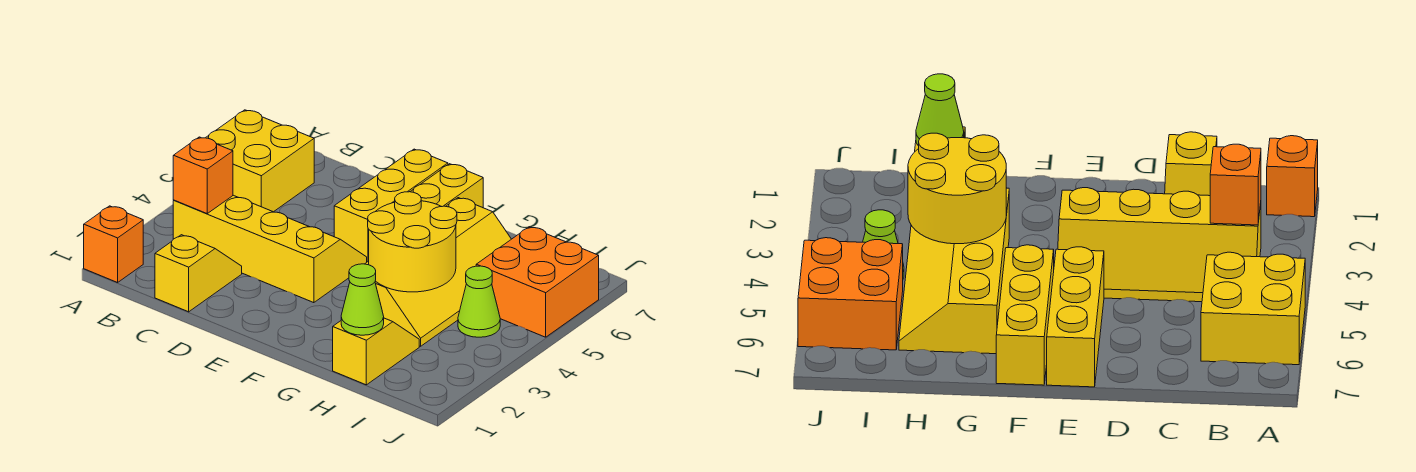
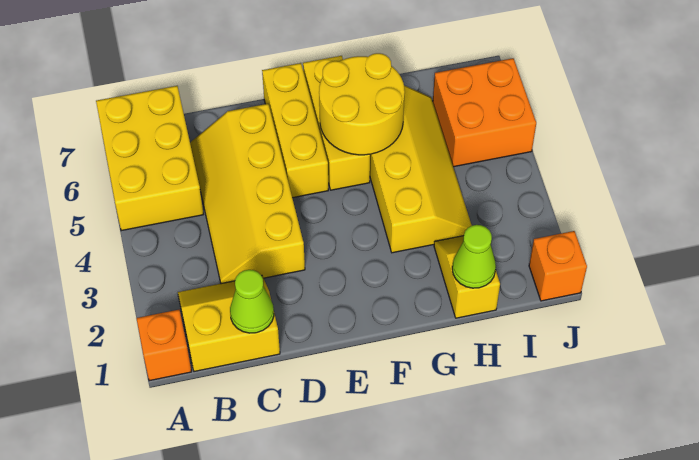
yellow brick A5:B6 level 1 -> yellow brick A5:B7 level 1
yellow slope B3:E4 level 1 top 3 -> yellow slope C3:D6 level 1 top D
orange brick B3 level 2 -> orange brick J1 level 1
yellow slope C1:C2 level 1 top 1 -> yellow slope B1:C2 level 1 top 1
yellow round brick G3:H4 level 2 -> yellow round brick F5:G6 level 2
lime cone I4 level 1 -> lime cone C1 level 2

